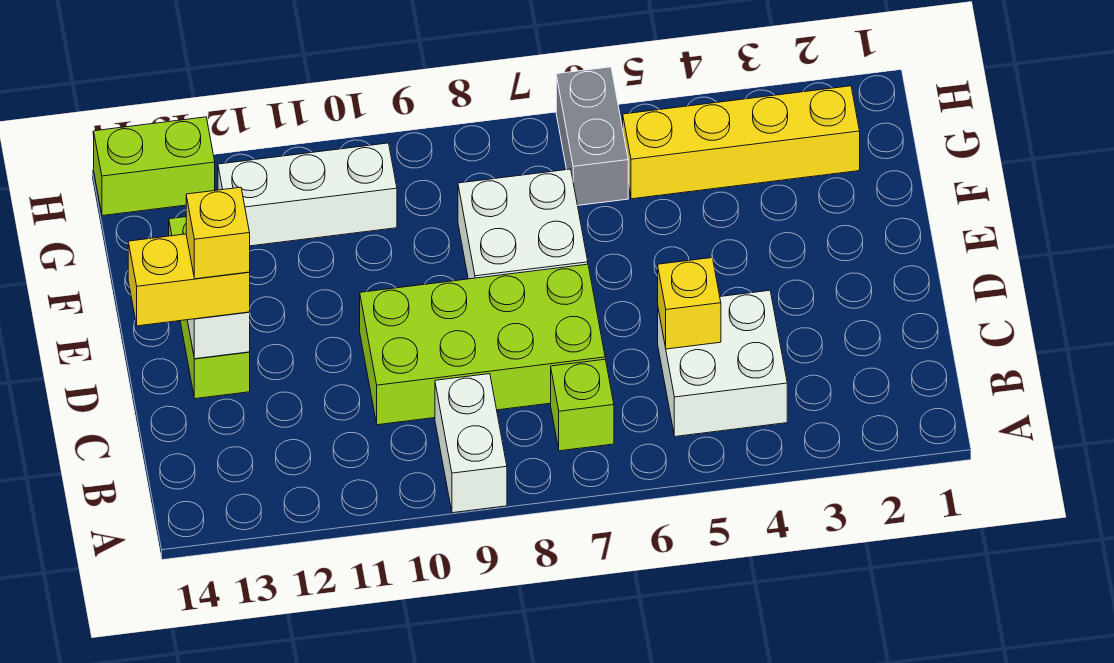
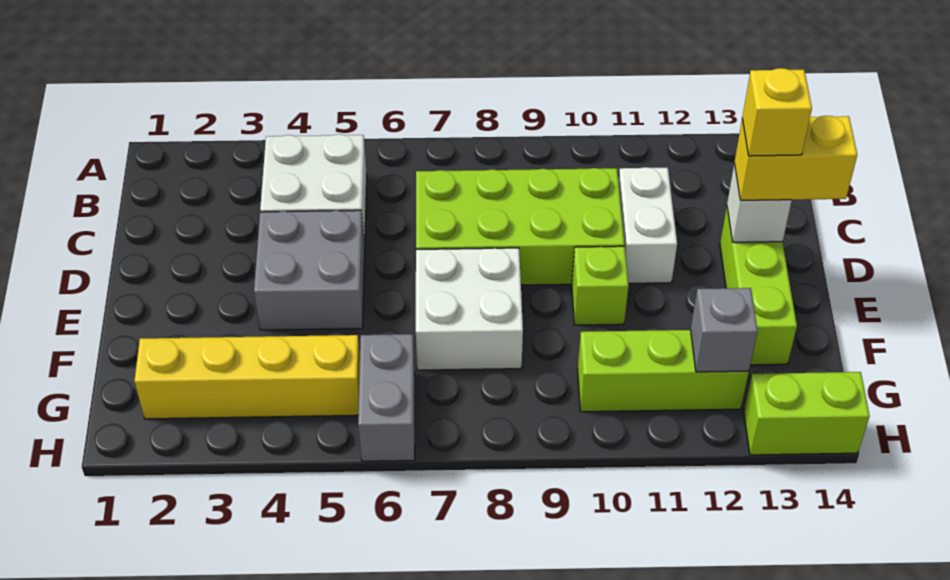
white brick A9:B9 level 1 -> white brick C11:D11 level 1
lime brick B7 level 1 -> lime brick E10 level 1
yellow brick C5 level 2 -> none
none -> grey brick D4:E5 level 1
white brick G10:G12 level 1 -> lime brick G10:G12 level 1
none -> grey brick G12 level 2

